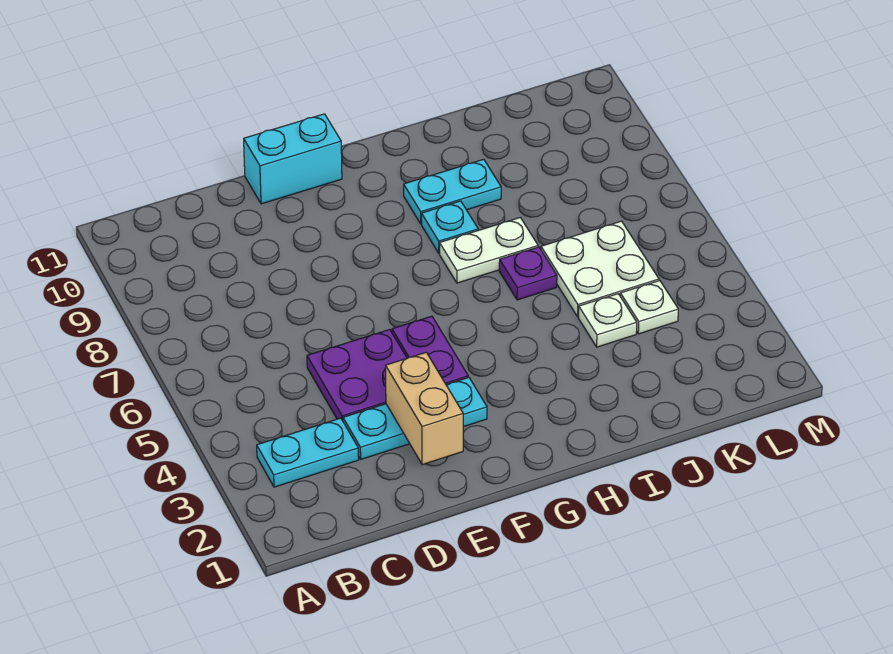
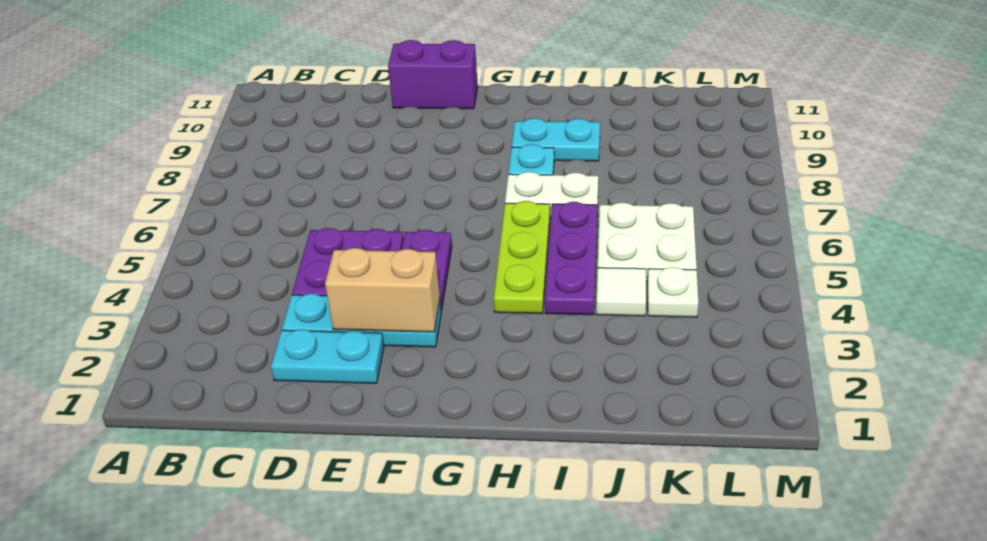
cyan plate B3:C3 level 1 -> cyan plate D2:E2 level 1
tan brick E2:E3 level 2 -> tan brick E3:F3 level 2
cyan brick E11:F11 level 1 -> purple brick E11:F11 level 1
none -> lime plate H4:H6 level 1
purple plate I6 level 1 -> purple plate I4:I6 level 1
white plate J4 level 1 -> white tile J4 level 1

